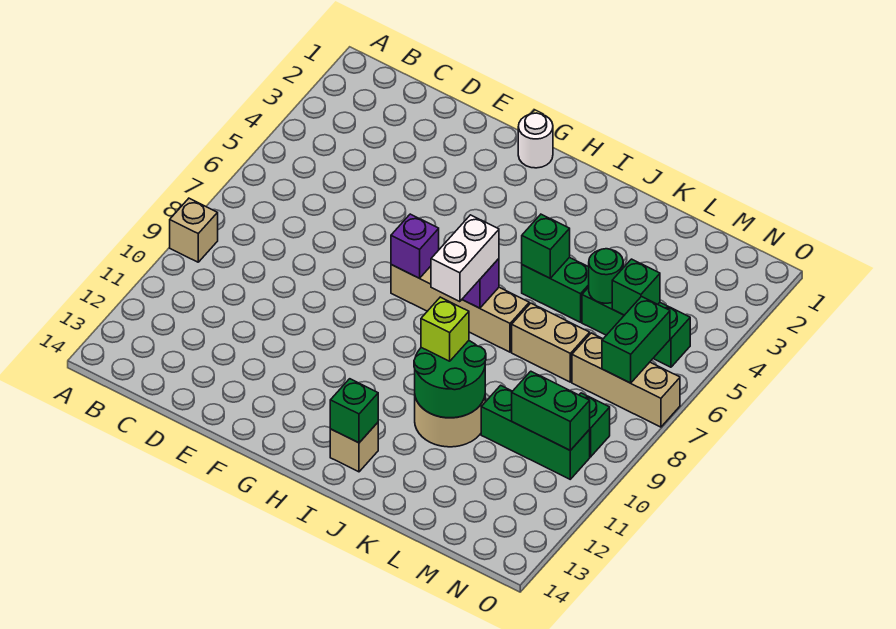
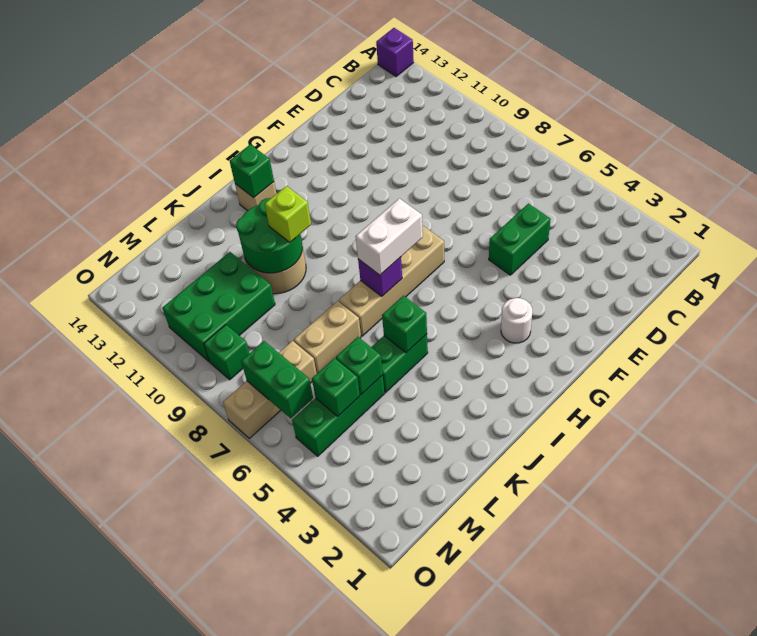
tan brick A9 level 1 -> none
white round brick G1 level 1 -> white round brick G3 level 1
purple brick G7 level 2 -> purple brick A14 level 1
white brick I7:I8 level 3 -> white brick H7:I7 level 3
green round brick L5 level 2 -> green brick L5 level 2
green brick L10:N10 level 1 -> green brick L10:N11 level 1
green brick M10:N10 level 2 -> green brick D5:E5 level 1

